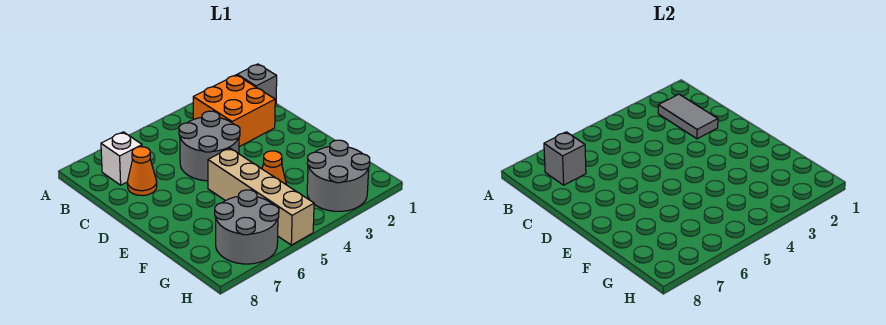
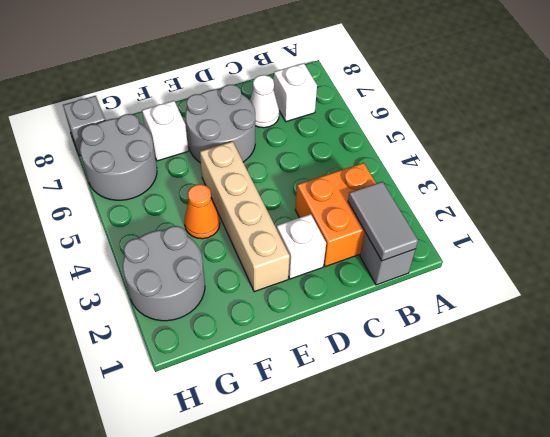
grey tile B2:C2 level 2 -> grey tile B1:B2 level 2
grey brick B7 level 2 -> grey brick H8 level 1
grey round brick C4:D5 level 1 -> grey round brick D6:E7 level 1
orange cone C7 level 1 -> white cone C7 level 1
none -> white brick D2 level 1
tan brick E5:H5 level 1 -> tan brick E2:E5 level 1
none -> white brick F7 level 1

